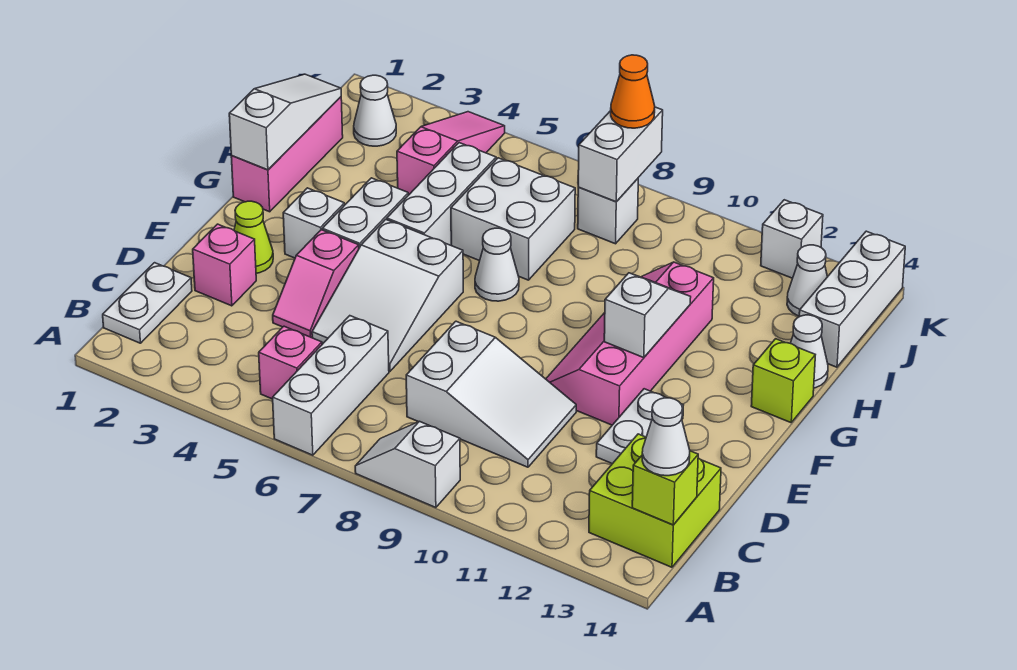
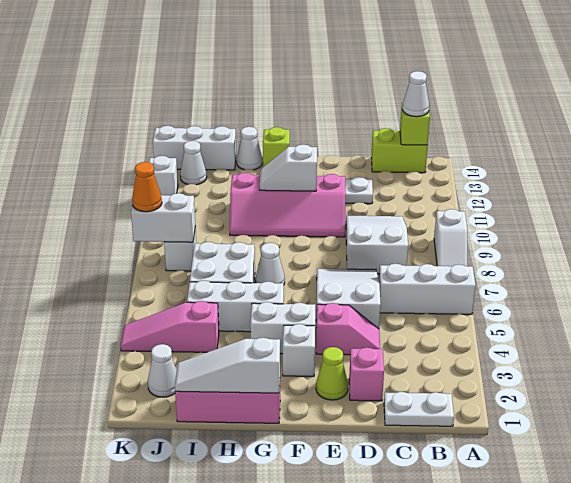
pink brick B5 level 1 -> none
lime brick B13:C14 level 1 -> lime brick B14:C14 level 1
white slope D5:F6 level 1 top F -> white slope D5:E7 level 1 top 5

